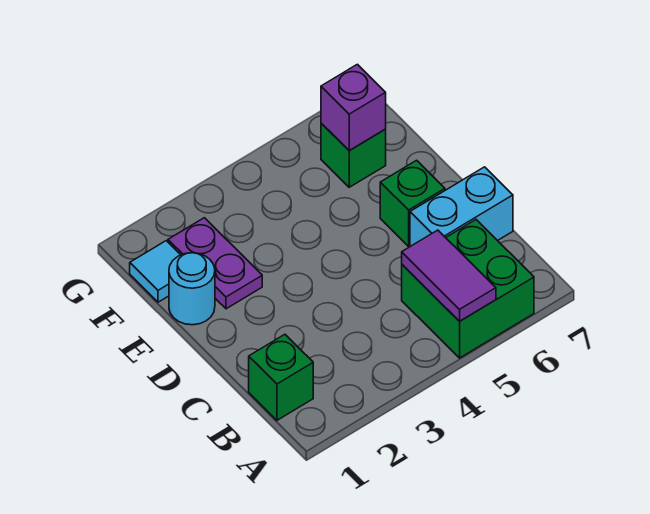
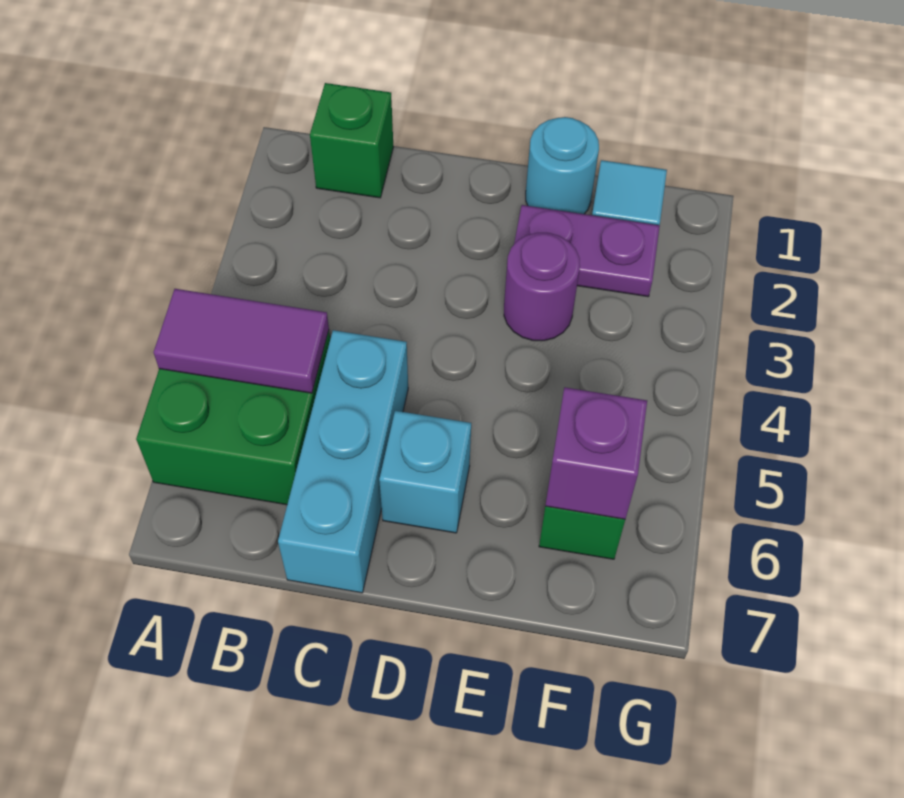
cyan brick C6:C7 level 1 -> cyan brick C5:C7 level 1
green brick D6 level 1 -> cyan brick D6 level 1
none -> purple round brick E3 level 1

